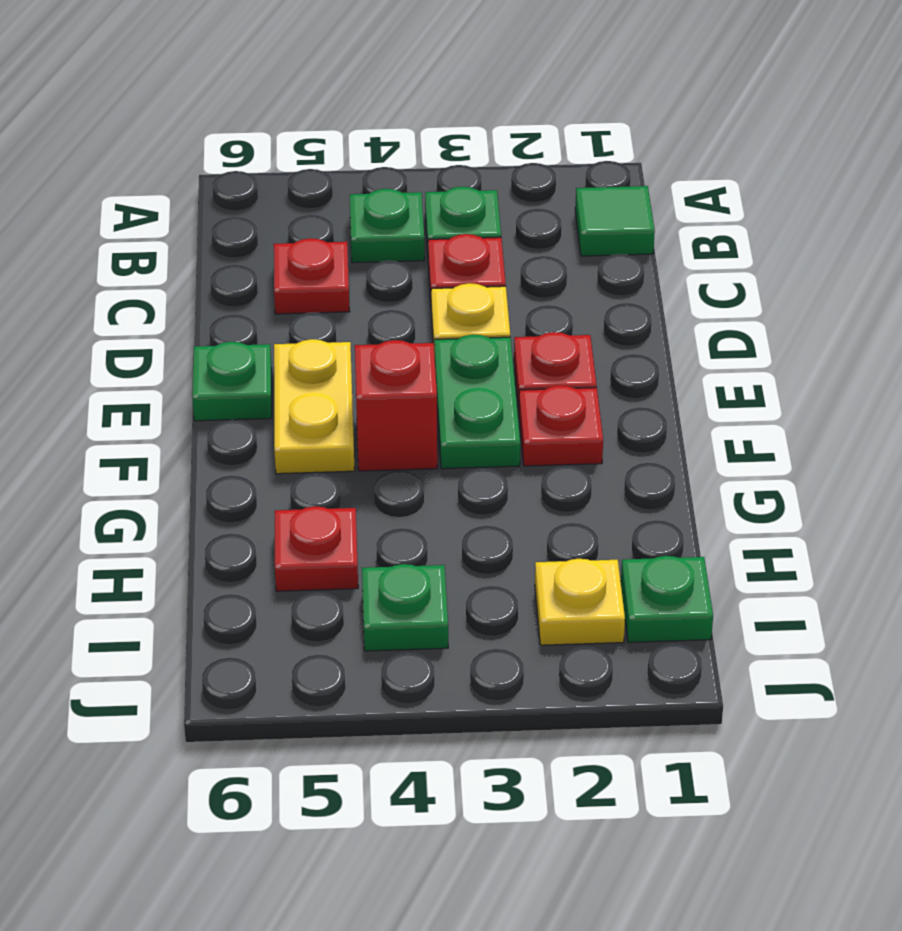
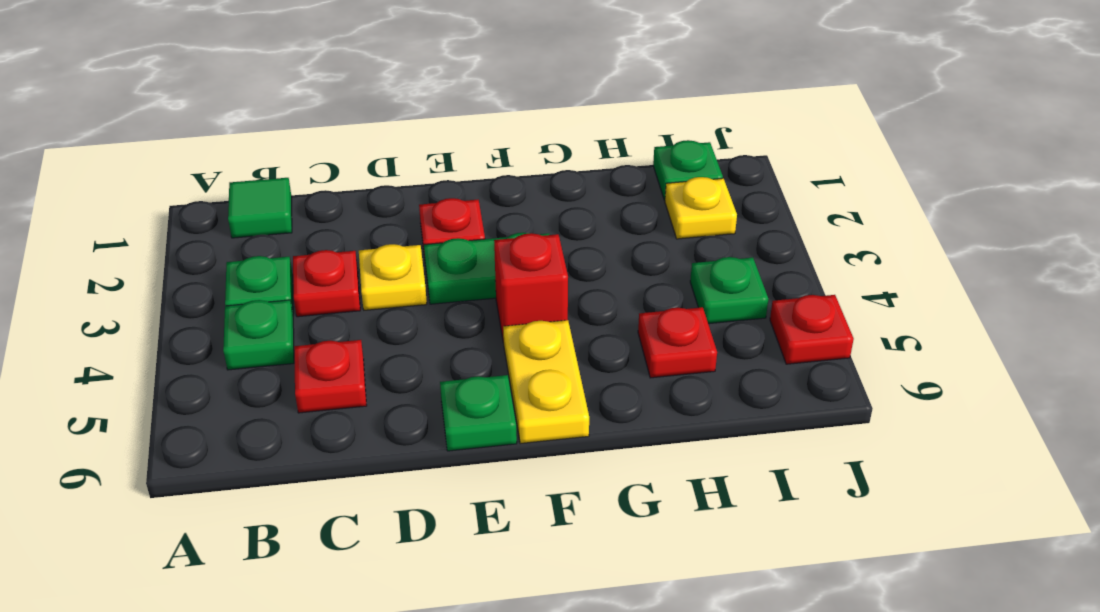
yellow plate E5:F5 level 1 -> yellow plate F5:F6 level 1
red plate F2 level 1 -> red plate J5 level 1

